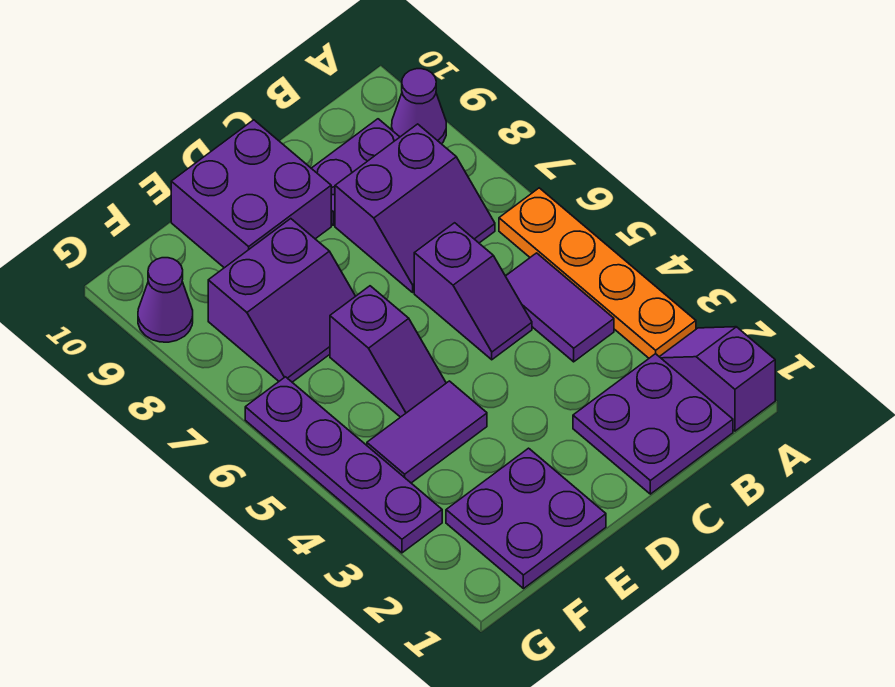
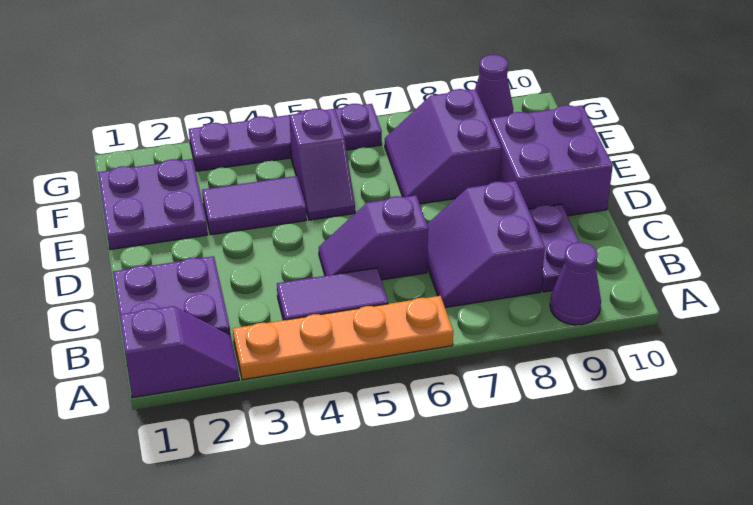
purple tile E4:F4 level 1 -> purple tile E3:E4 level 1
purple slope E5:E6 level 1 top 6 -> purple slope E5:F5 level 1 top F

